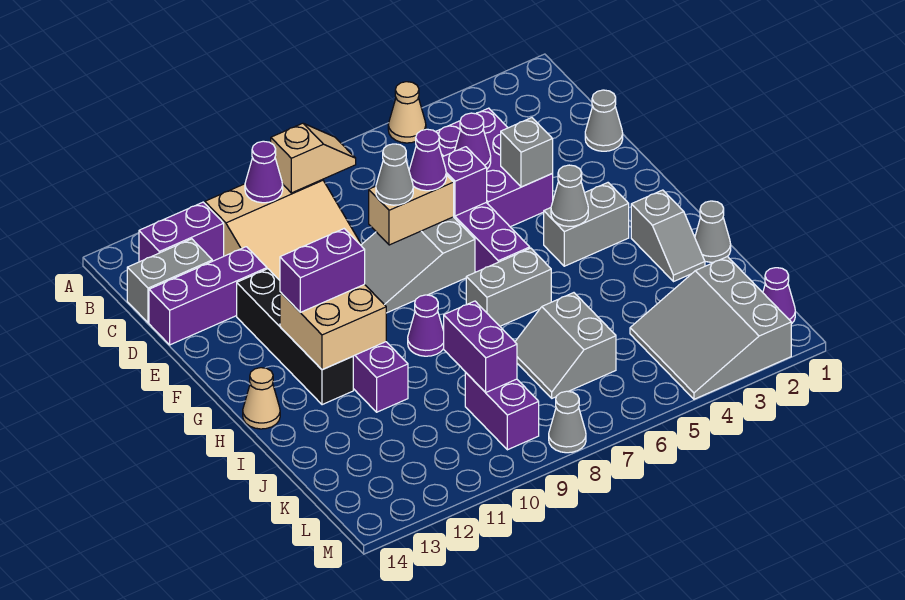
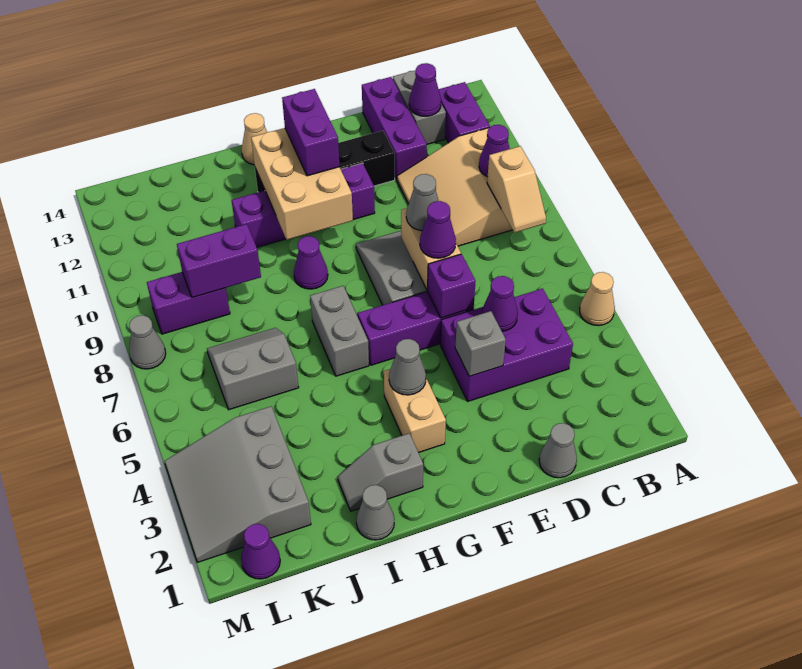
none -> purple cone C13 level 2
grey brick G3:G4 level 1 -> tan brick G3:G4 level 1
tan brick G11:H12 level 2 -> tan brick G10:H12 level 2
grey slope K2:M4 level 1 top 2 -> grey slope K2:M4 level 1 top K

